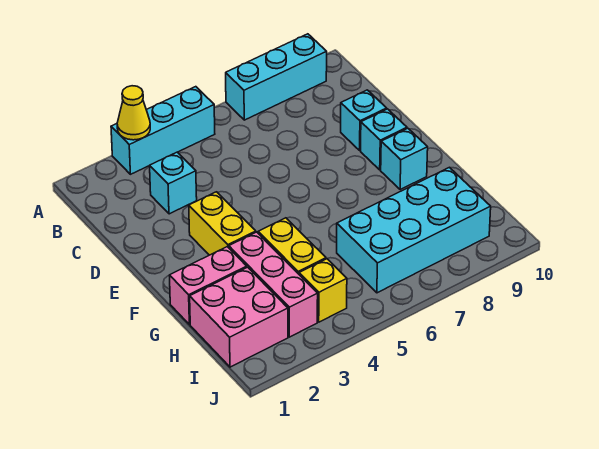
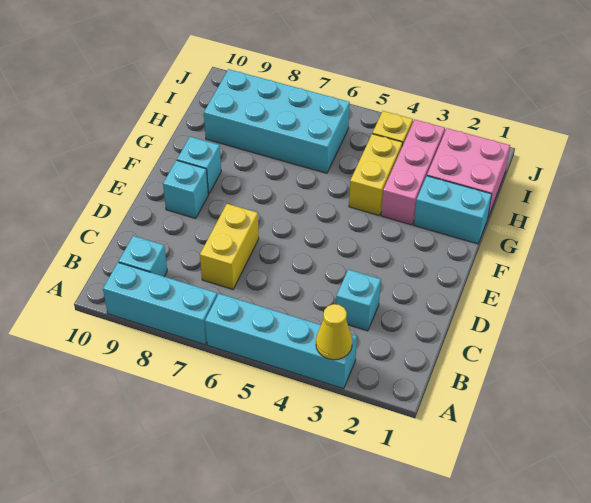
cyan brick A3:A5 level 1 -> cyan brick A3:A6 level 1
cyan brick D9 level 1 -> cyan brick B9 level 1
yellow brick E3:F3 level 1 -> yellow brick C7:D7 level 1
pink brick G1:G2 level 1 -> cyan brick G1:G2 level 1

